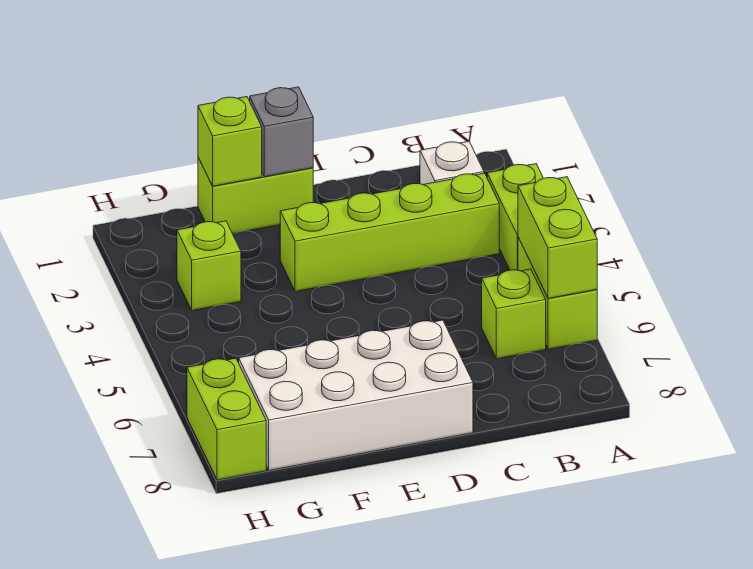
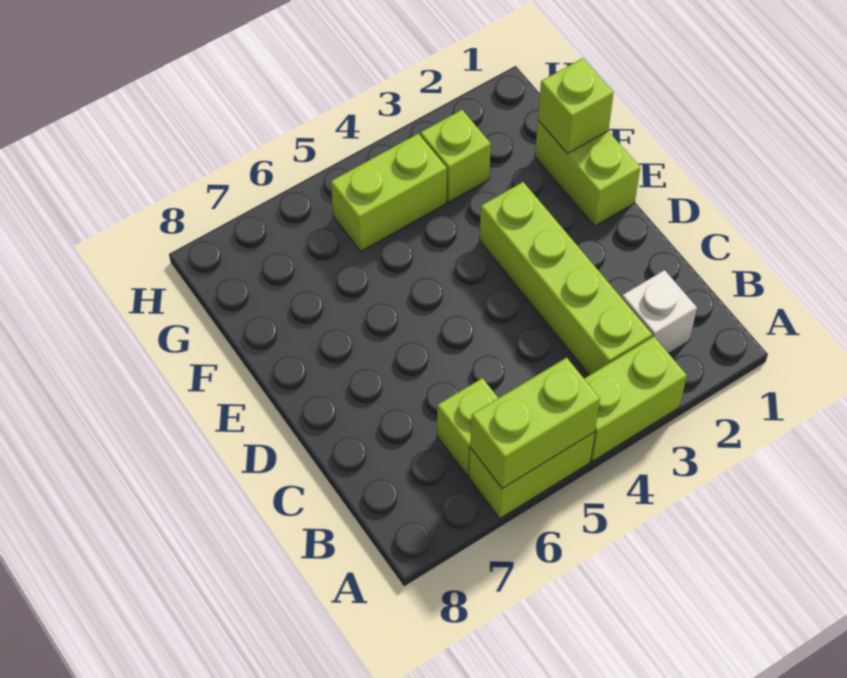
white brick D7:G8 level 1 -> none
grey brick E1 level 2 -> none
lime brick H7:H8 level 1 -> lime brick G4:G5 level 1

